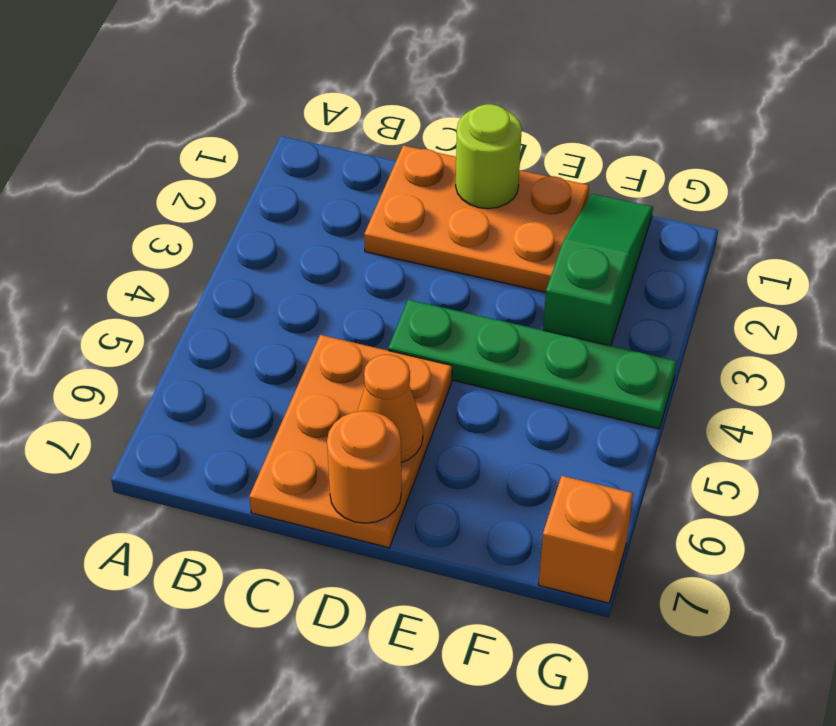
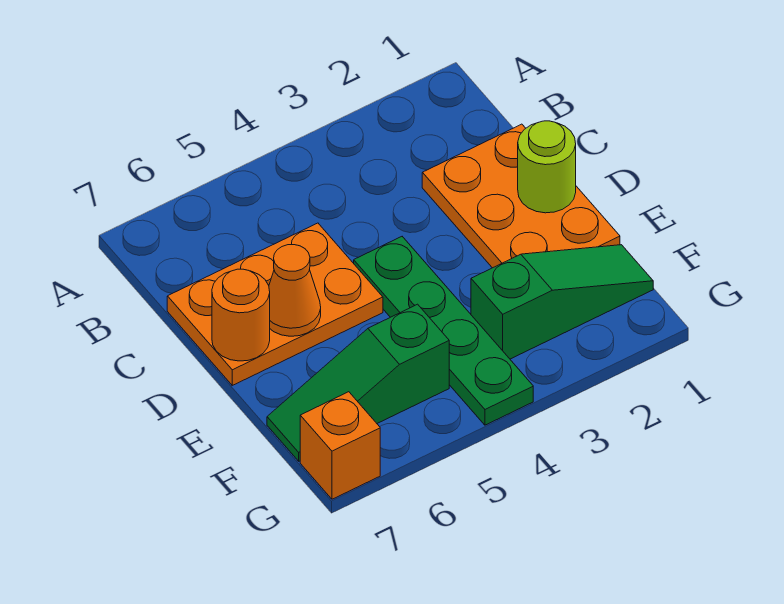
none -> green slope F5:F7 level 1 top 5

